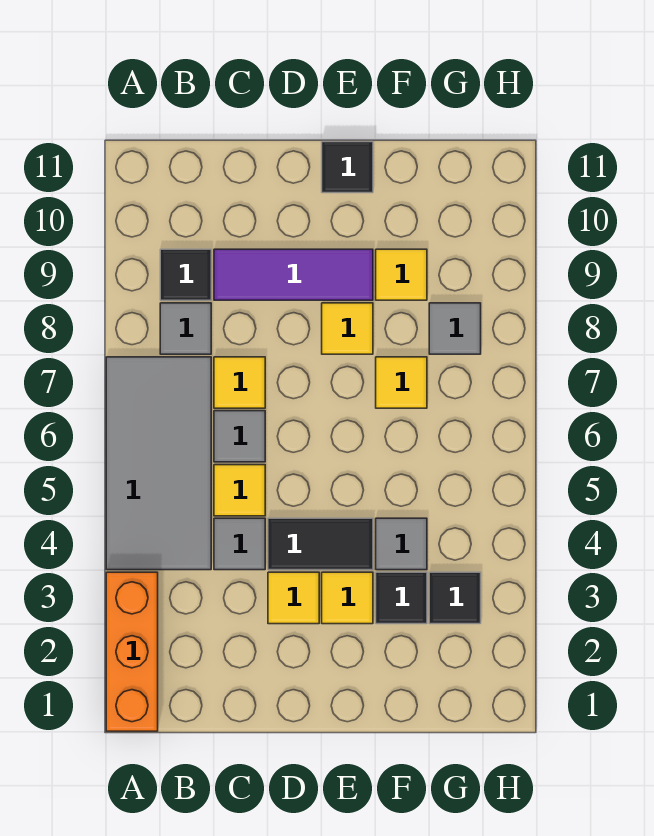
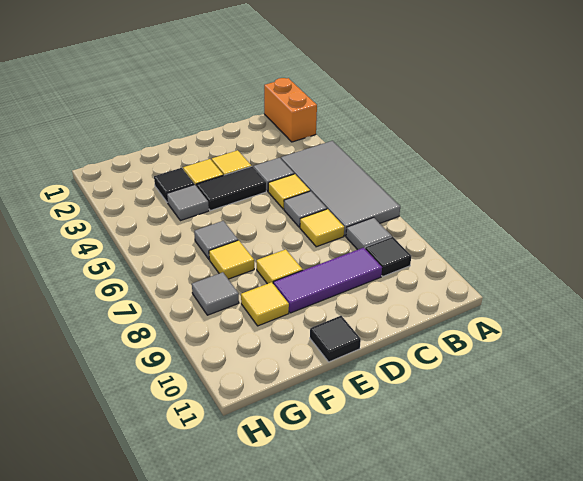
orange brick A1:A3 level 1 -> orange brick A1:A2 level 1
none -> grey tile F6 level 1
black tile G3 level 1 -> none

